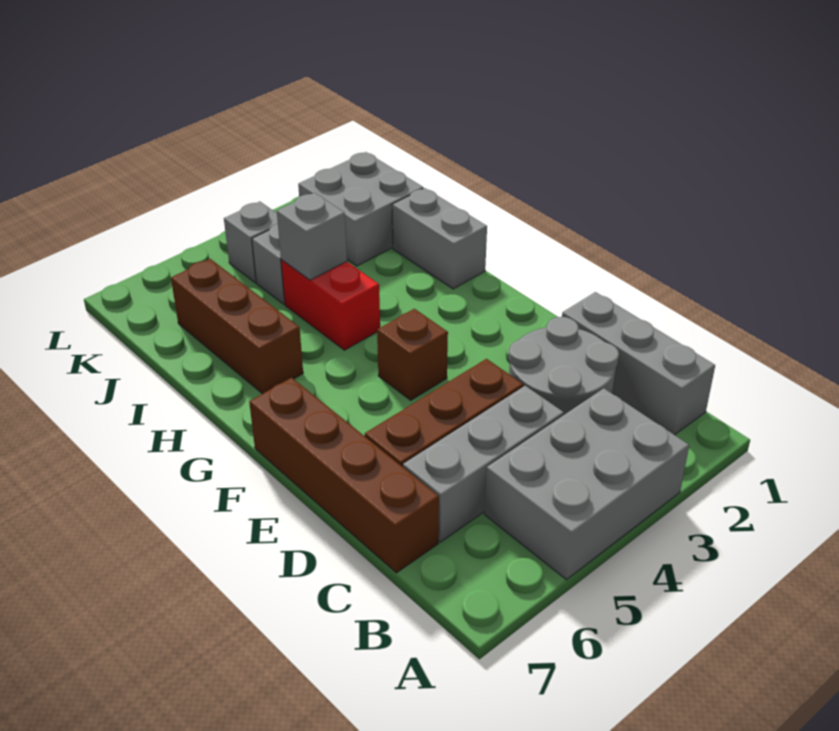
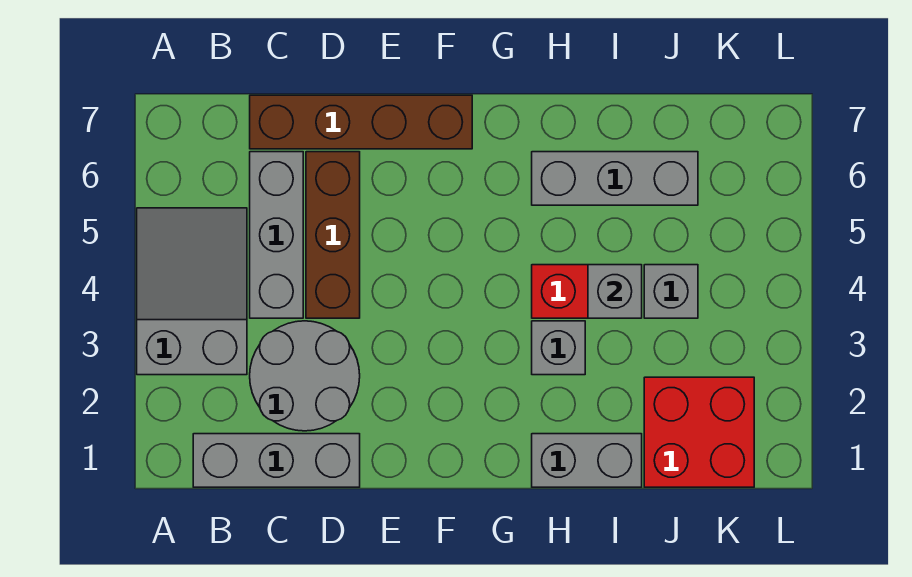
grey brick A3:B5 level 1 -> grey slope A3:B5 level 1 top 3
brown brick F4 level 1 -> none
brown brick H6:J6 level 1 -> grey brick H6:J6 level 1
grey brick J1:K2 level 1 -> red brick J1:K2 level 1
grey brick K4 level 1 -> grey brick H3 level 1

